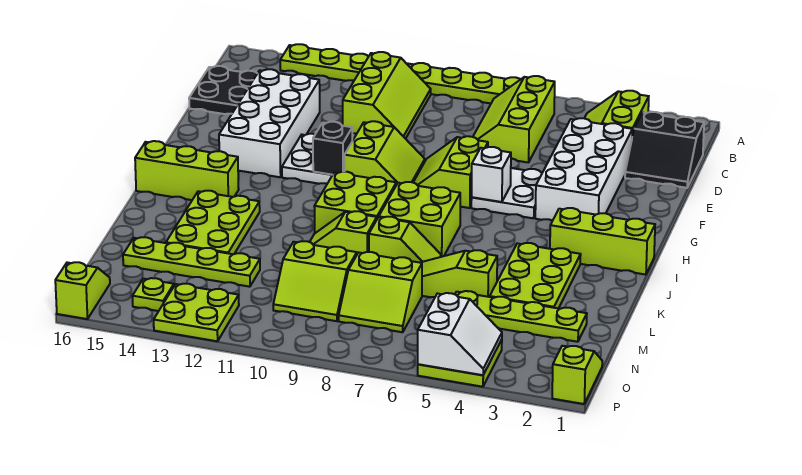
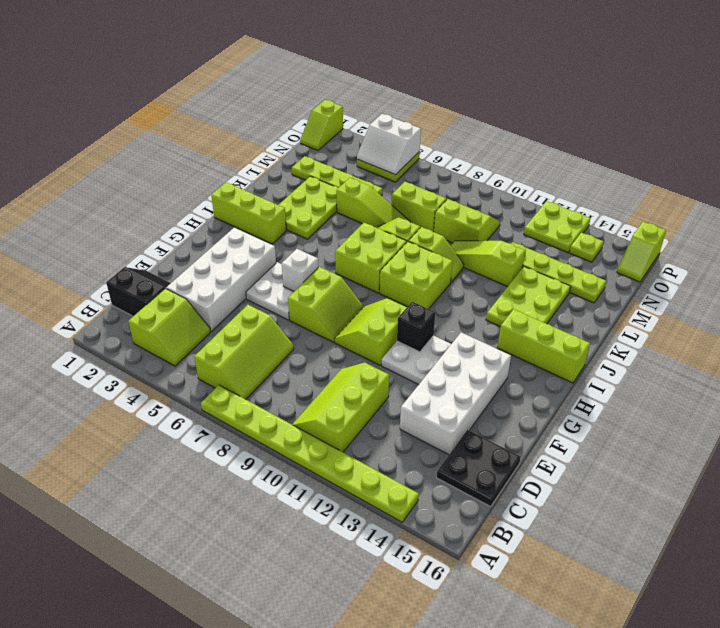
none -> lime slope L10:L12 level 1 top 12
white slope O4:P5 level 2 top 5 -> white slope O4:P5 level 2 top P

